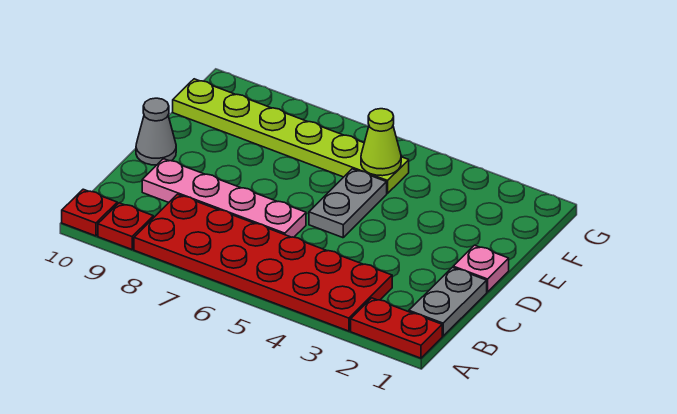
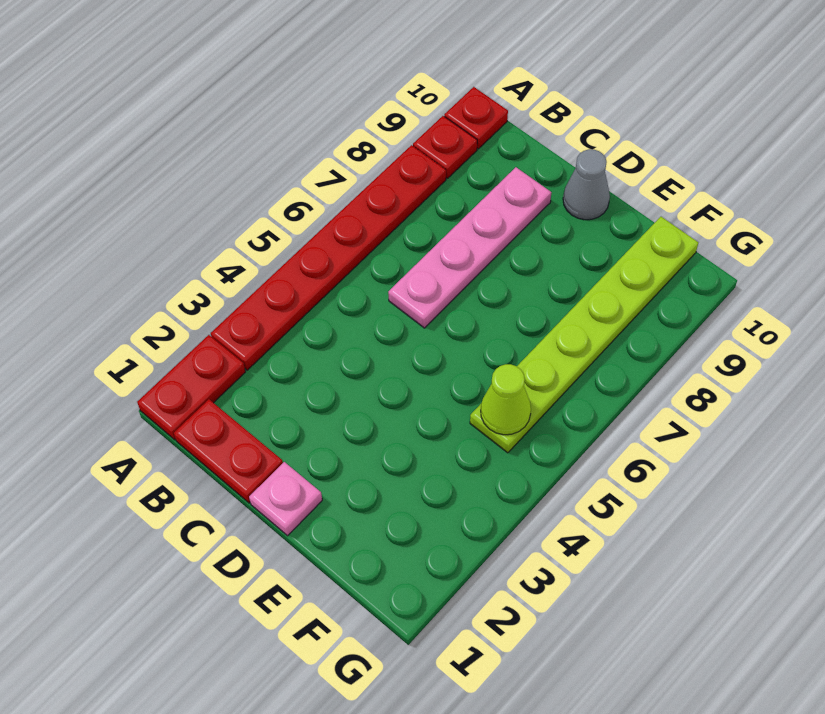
red plate A3:B8 level 1 -> red plate A3:A8 level 1
grey plate B1:C1 level 1 -> red plate B1:C1 level 1
grey plate D5:E5 level 1 -> none

